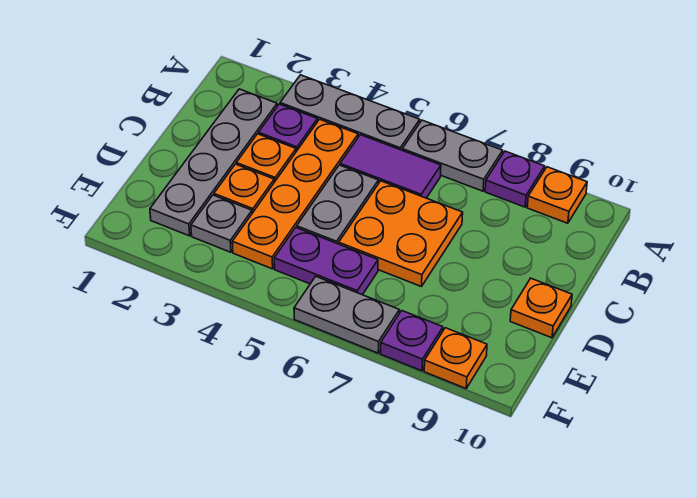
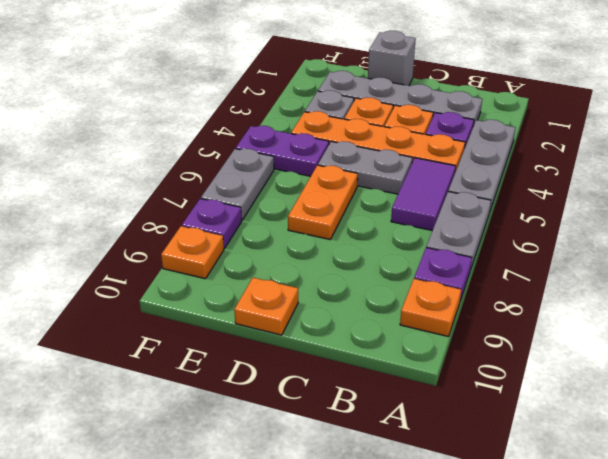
orange plate C6:D7 level 1 -> orange plate D6:D7 level 1
none -> grey brick D1 level 1
purple plate E5:E6 level 1 -> purple plate E5:F5 level 1

